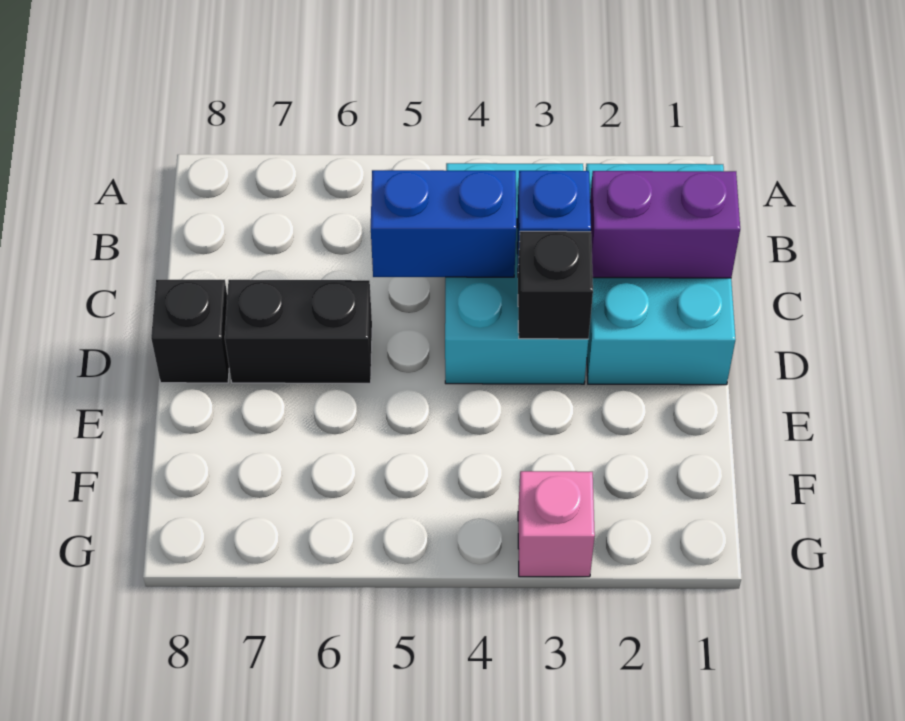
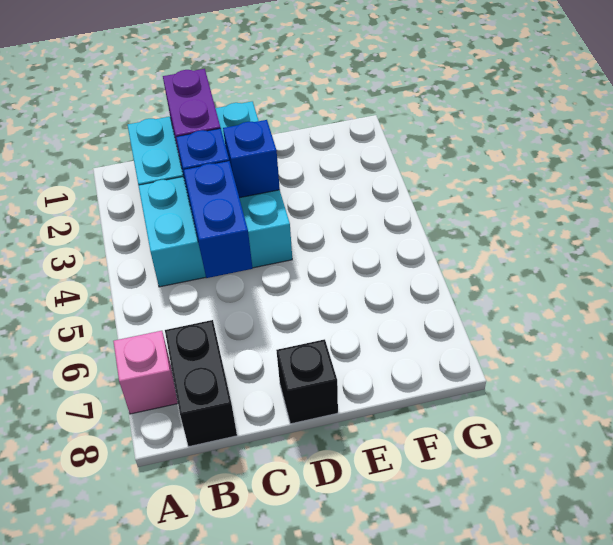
black brick D3 level 2 -> blue brick D3 level 2
black brick D6:D7 level 1 -> black brick B7:B8 level 1
pink brick G3 level 1 -> pink brick A7 level 1

